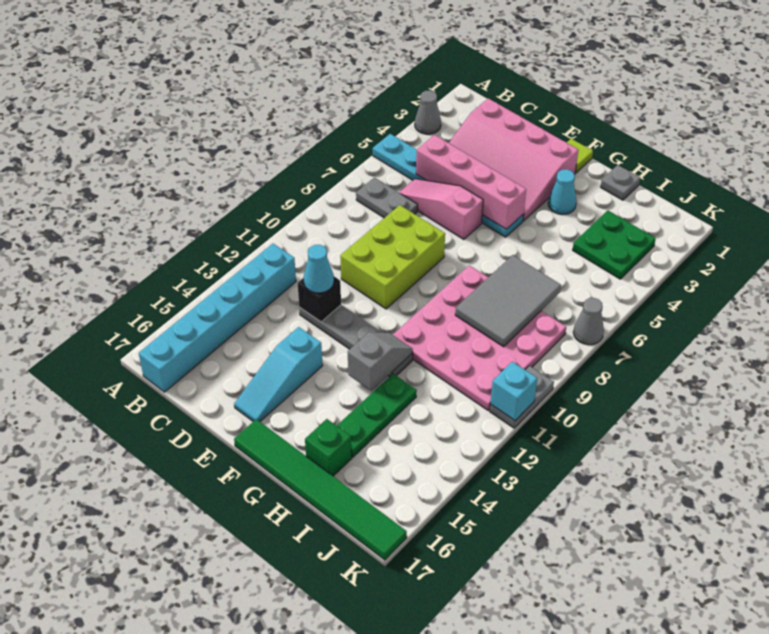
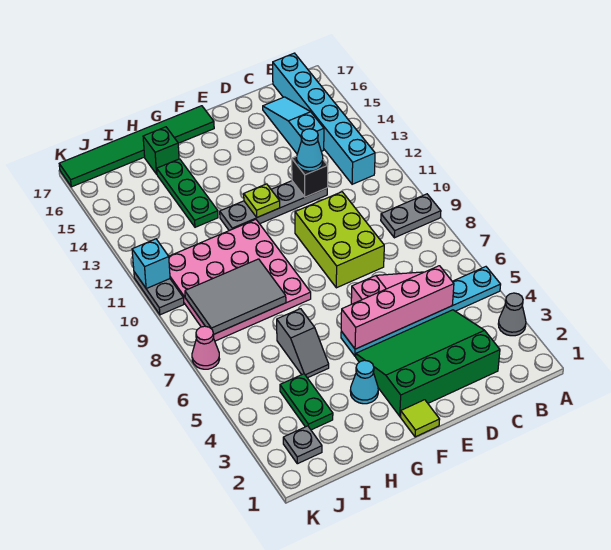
grey plate B7:C7 level 1 -> grey plate A9:B9 level 1
pink slope C2:F4 level 1 top 2 -> green slope C2:F4 level 1 top 2
cyan slope E14:E16 level 1 top 14 -> cyan slope C14:C16 level 1 top 14
none -> lime plate F12 level 2
grey slope G12:G13 level 2 top 13 -> grey slope H5:H6 level 1 top 6
grey plate H1 level 1 -> grey plate J2 level 1
grey tile H7:I9 level 2 -> grey tile H8:J9 level 2
green plate I3:J4 level 1 -> green plate I3:I4 level 1
grey cone K7 level 1 -> pink cone K7 level 1

